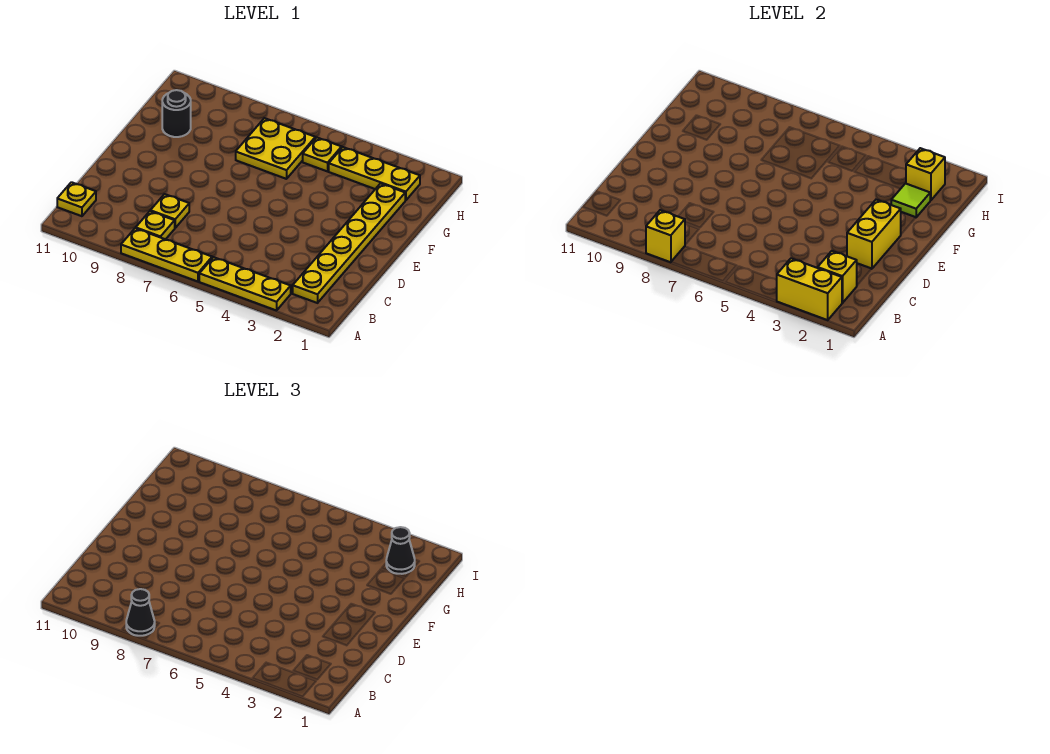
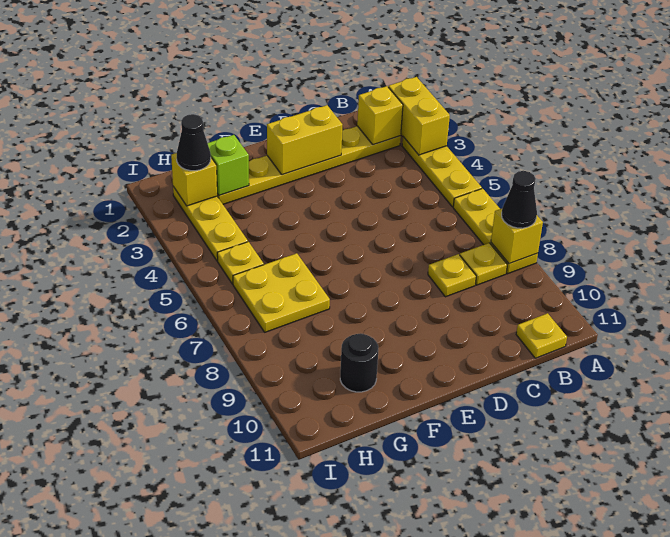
lime tile G2 level 2 -> lime brick G2 level 2

